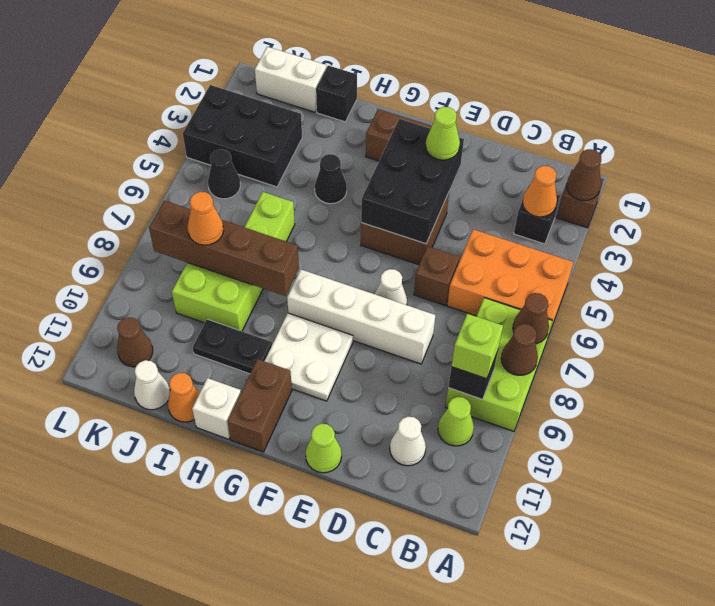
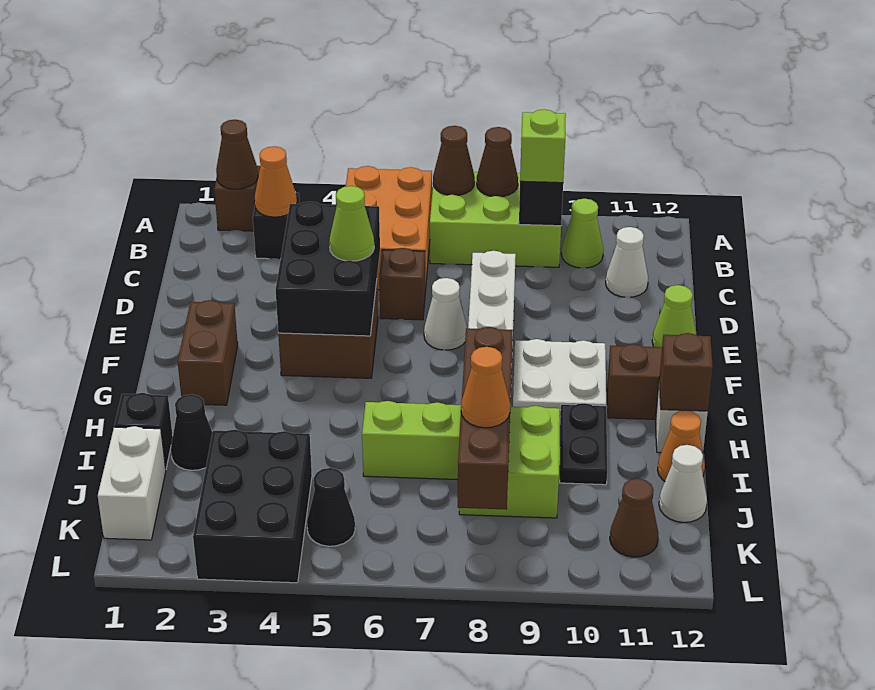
black brick E3:F5 level 2 -> black brick D4:F5 level 2
lime cone E3 level 3 -> lime cone E5 level 3
black cone H4 level 1 -> black cone I2 level 1
none -> brown brick H12 level 2

